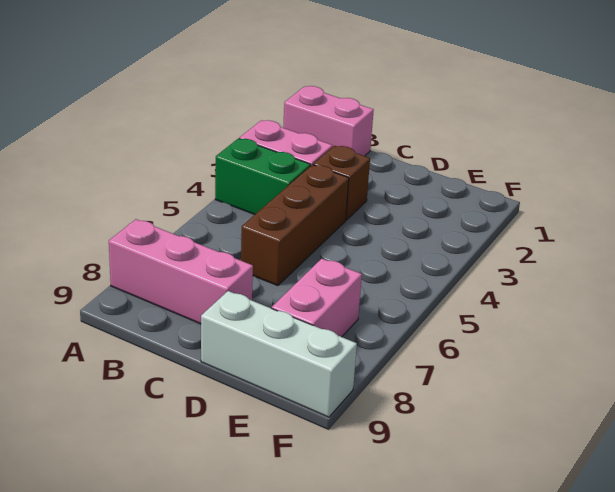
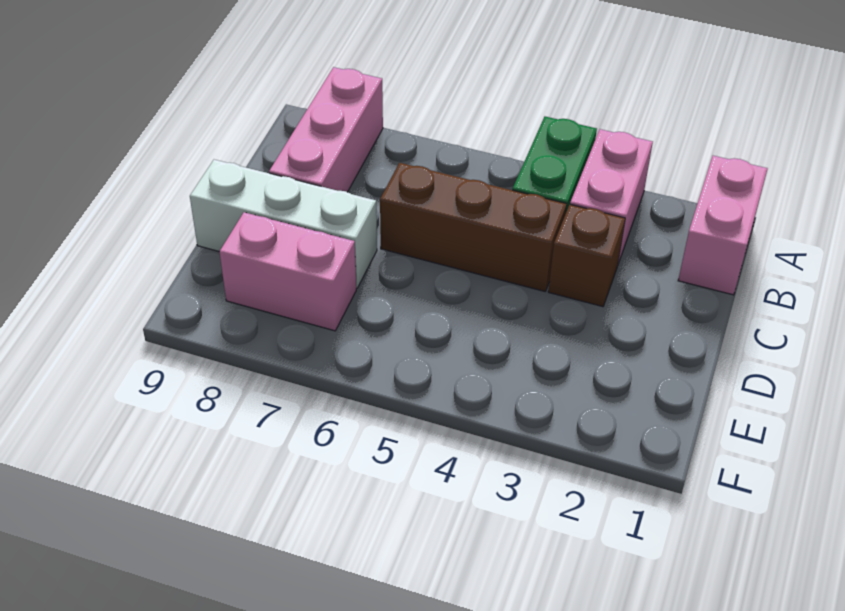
white brick D9:F9 level 1 -> white brick D7:D9 level 1

